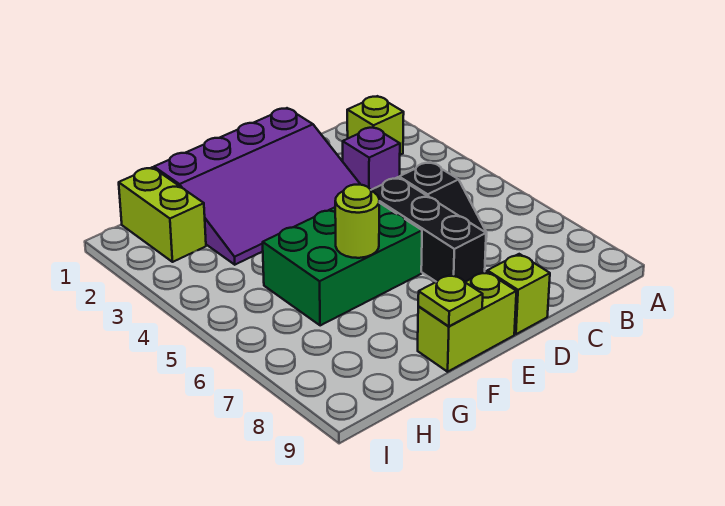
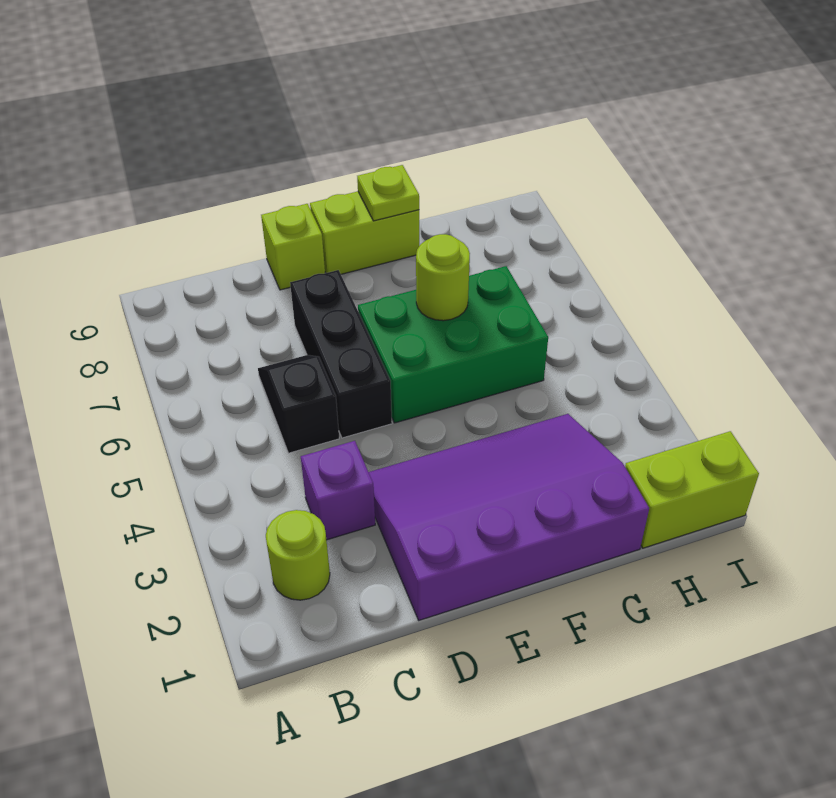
lime brick B2 level 1 -> lime round brick B2 level 1
lime brick H1:H2 level 1 -> lime brick H1:I1 level 1

